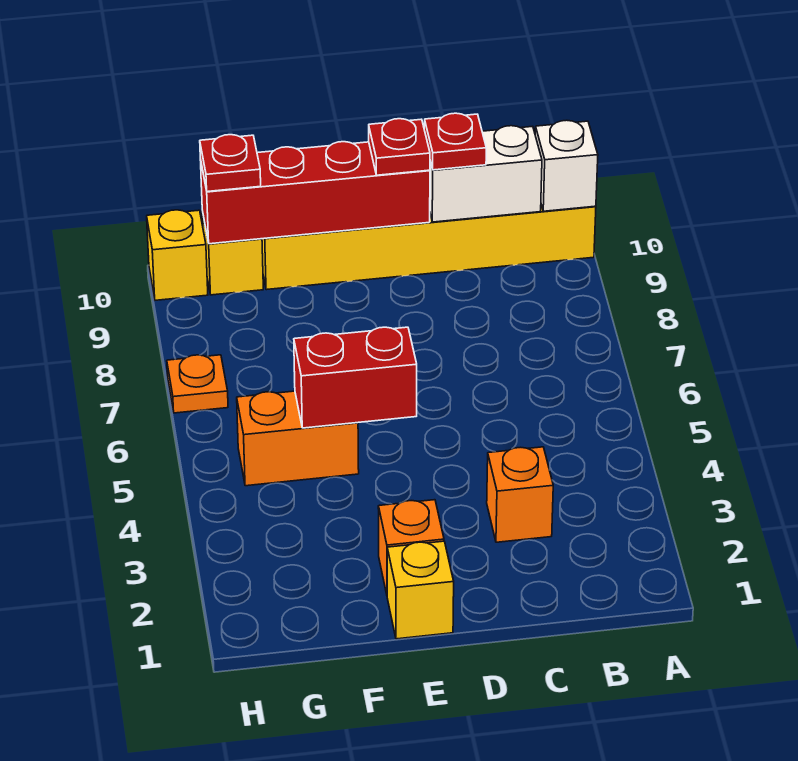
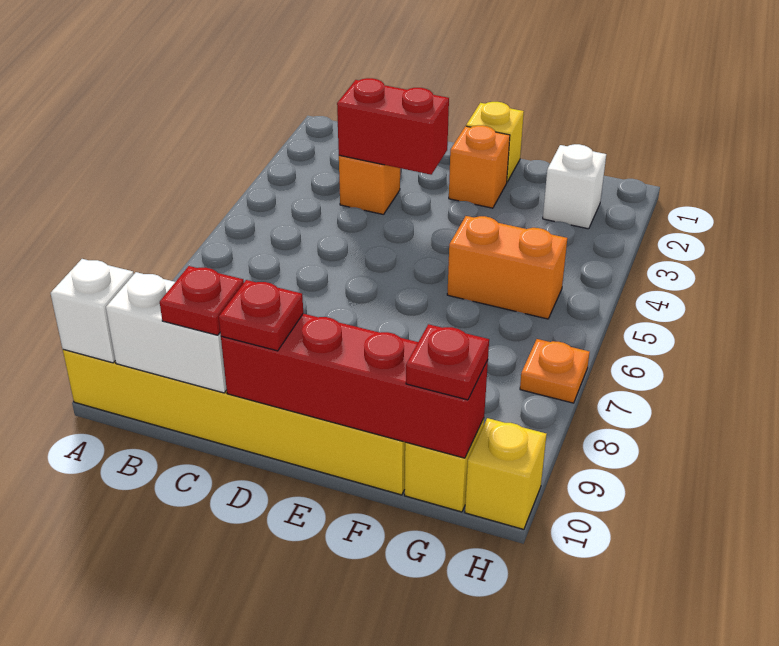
red brick E5:F5 level 2 -> red brick C3:D3 level 2
none -> white brick G2 level 1

